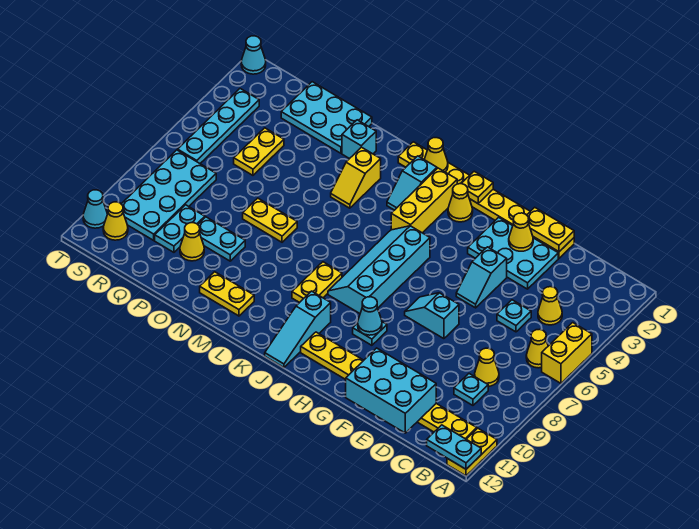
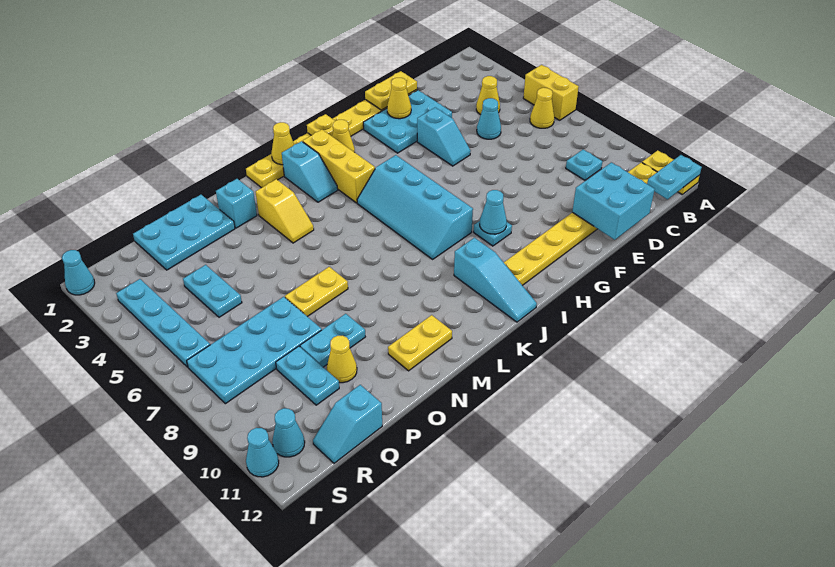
yellow cone C8 level 1 -> none
cyan plate D5 level 1 -> cyan cone D5 level 1
cyan brick D11:F12 level 2 -> cyan brick D11:E12 level 2
cyan slope F7:G7 level 1 top F -> cyan slope Q12:R12 level 1 top Q
yellow plate K8:K9 level 1 -> none
yellow plate Q4:Q5 level 1 -> cyan plate Q4:Q5 level 1
cyan plate R7:S10 level 1 -> cyan plate P7:S8 level 1
yellow cone S11 level 1 -> cyan cone S11 level 1

